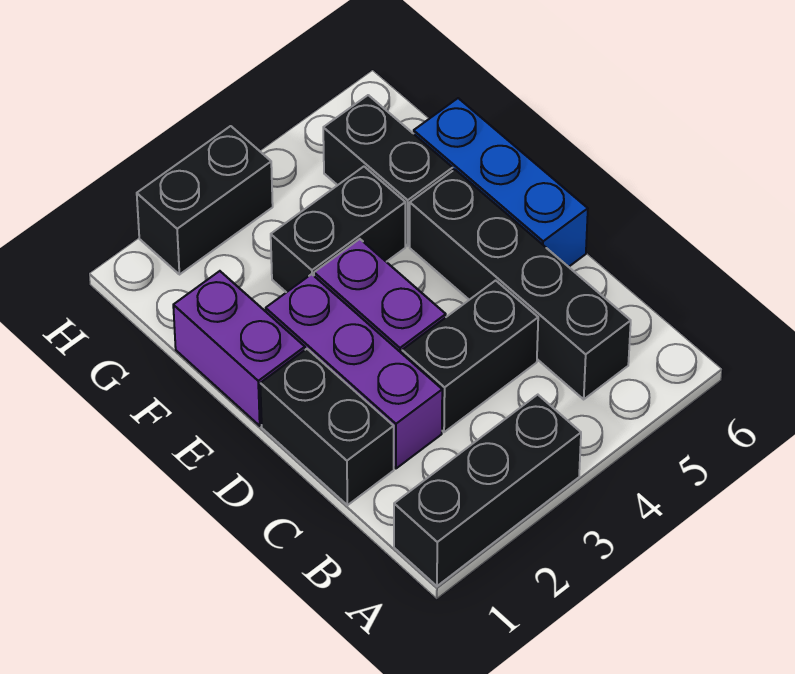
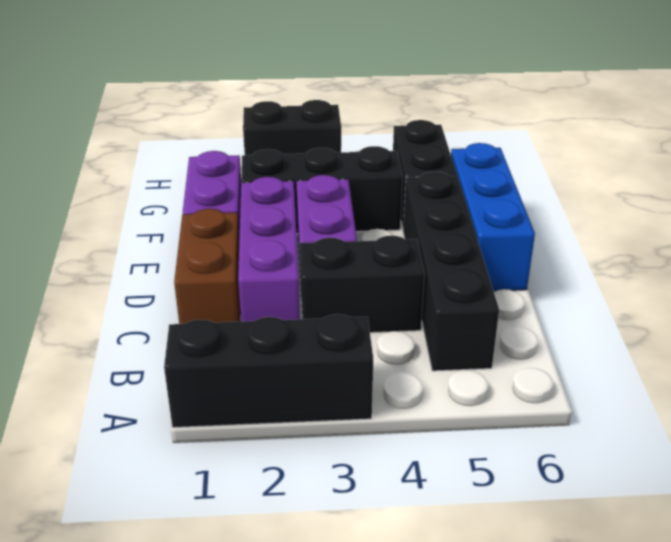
black brick C1:D1 level 1 -> brown brick C1:D1 level 1
black brick F3:F4 level 1 -> black brick F2:F4 level 1

